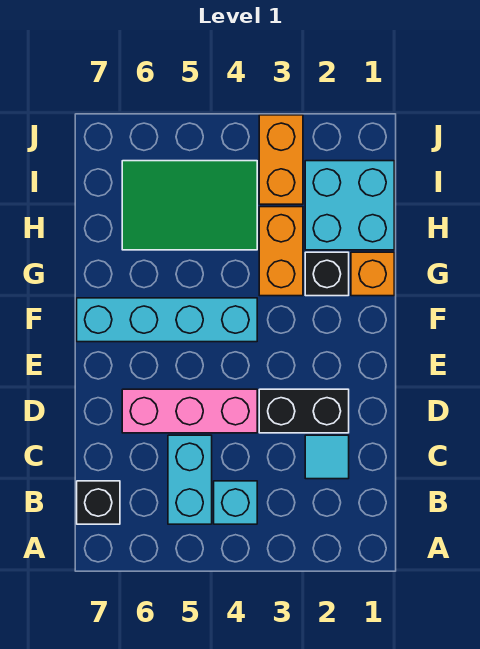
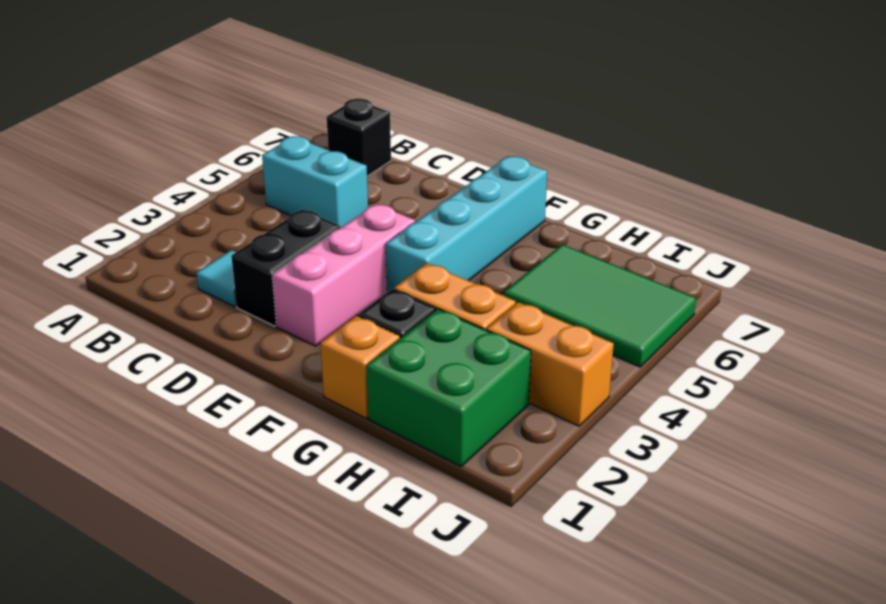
cyan brick B4 level 1 -> none
pink brick D4:D6 level 1 -> pink brick E2:E4 level 1
cyan brick H1:I2 level 1 -> green brick H1:I2 level 1
green tile H4:I6 level 1 -> green tile H5:J6 level 1

